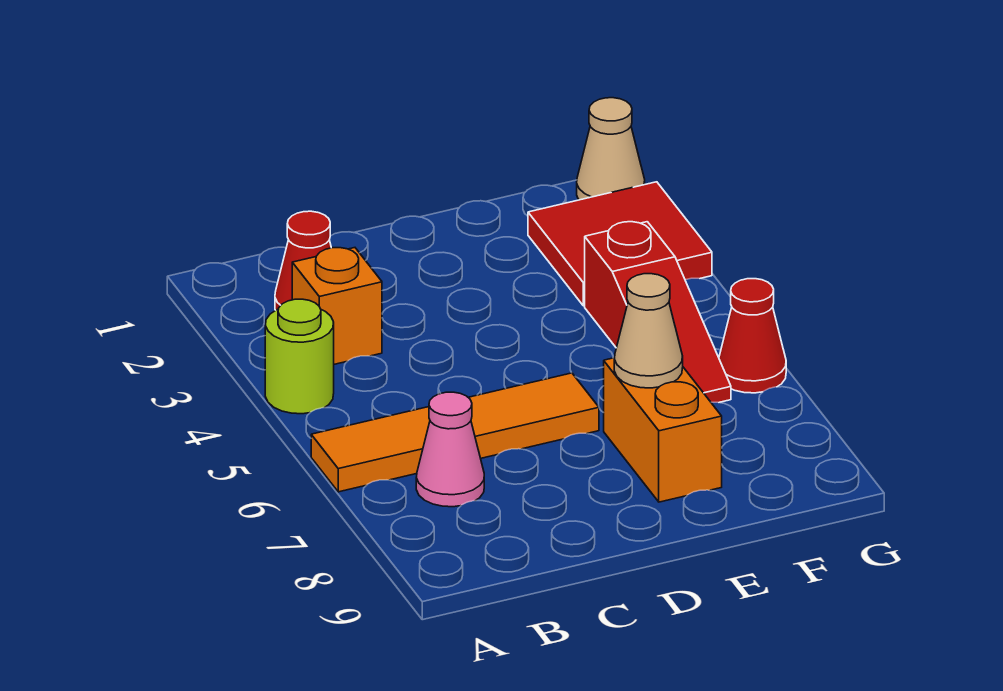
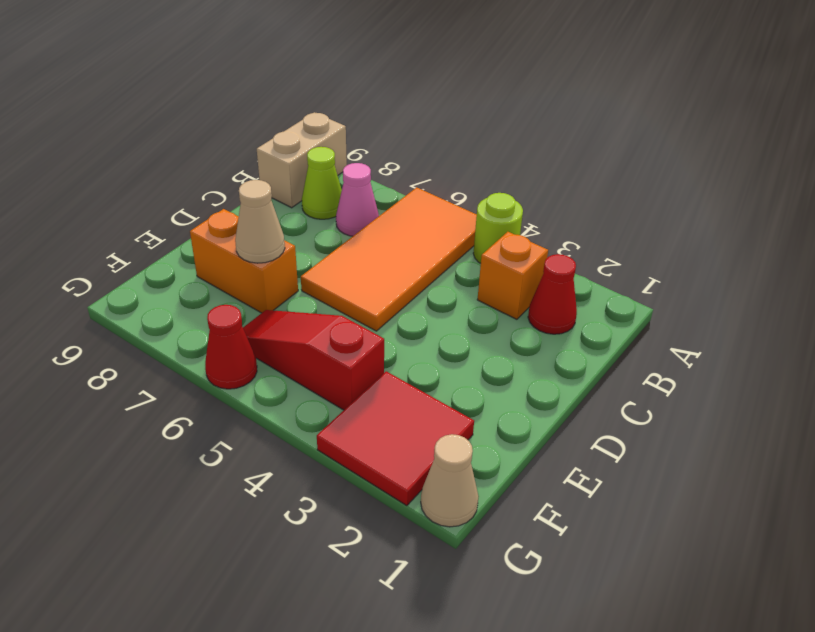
orange tile A6:D6 level 1 -> orange tile A5:D6 level 1
none -> tan brick A9:B9 level 1
none -> lime cone B8 level 1

